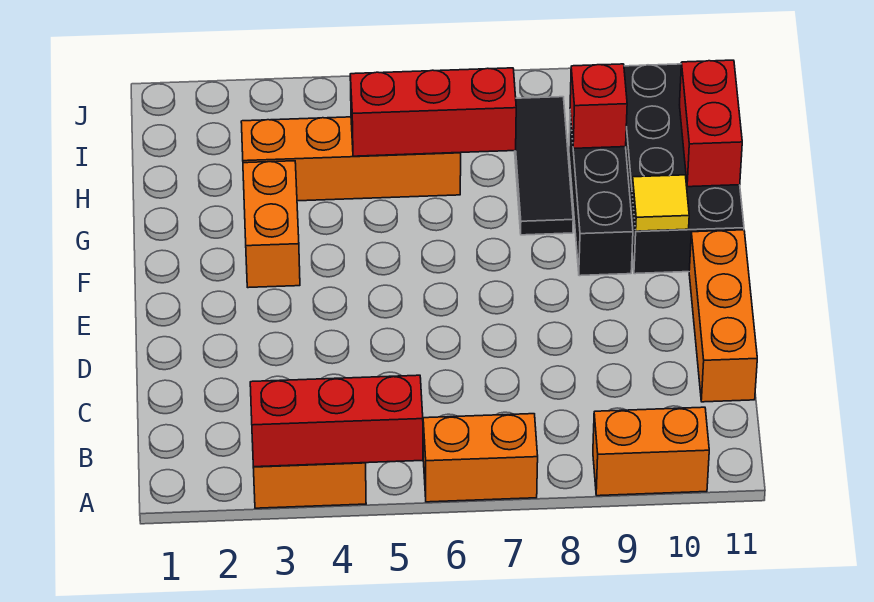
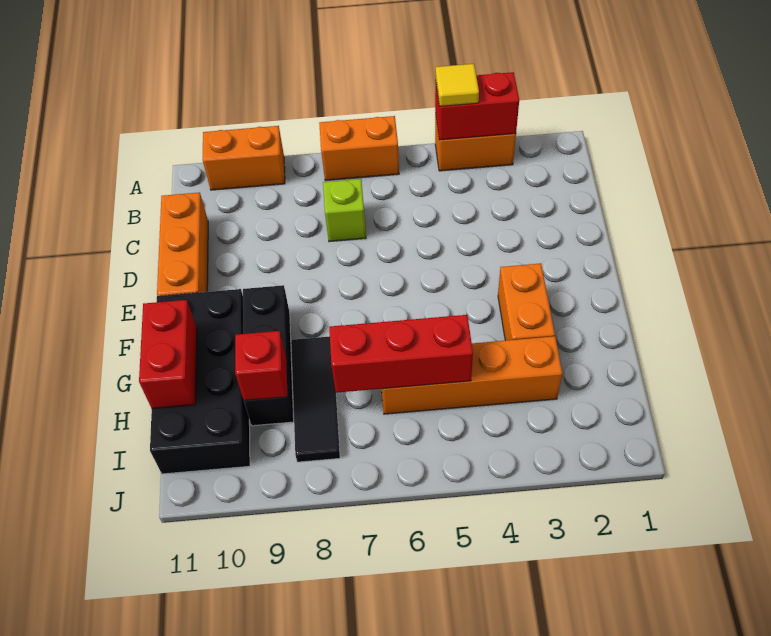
red brick A3:A5 level 2 -> red brick A3:A4 level 2
none -> lime brick C7 level 1
yellow tile F10 level 2 -> yellow tile A4 level 3

